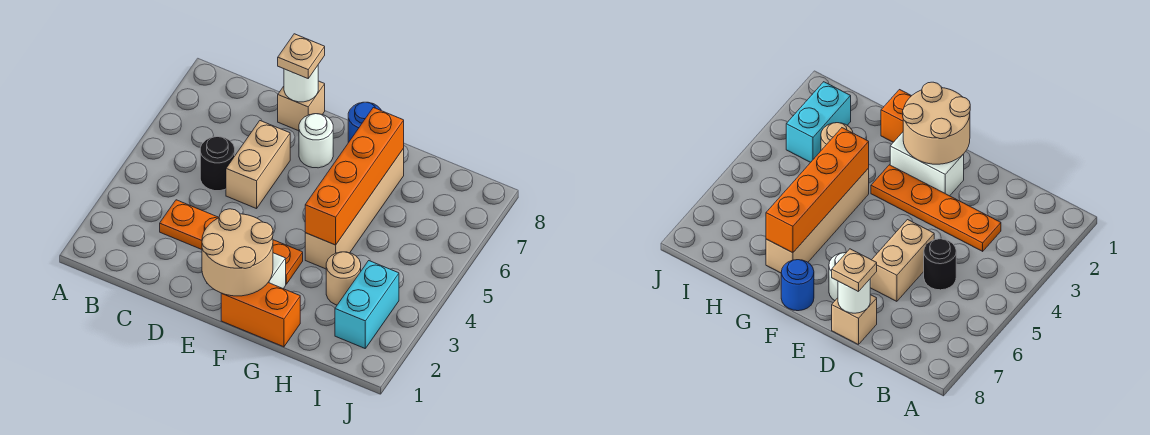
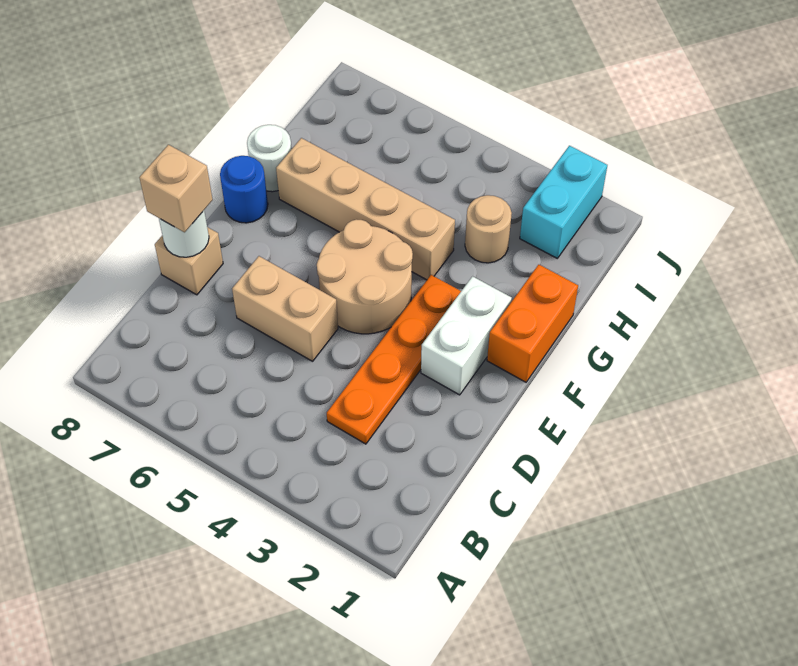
black round brick C5 level 1 -> none
tan plate D8 level 3 -> tan brick D8 level 3
tan round brick E1:F2 level 2 -> tan round brick E4:F5 level 1
white round brick E7 level 1 -> white round brick G8 level 1
orange brick G4:G7 level 2 -> none
cyan brick I2:I3 level 1 -> cyan brick I2:J2 level 1

